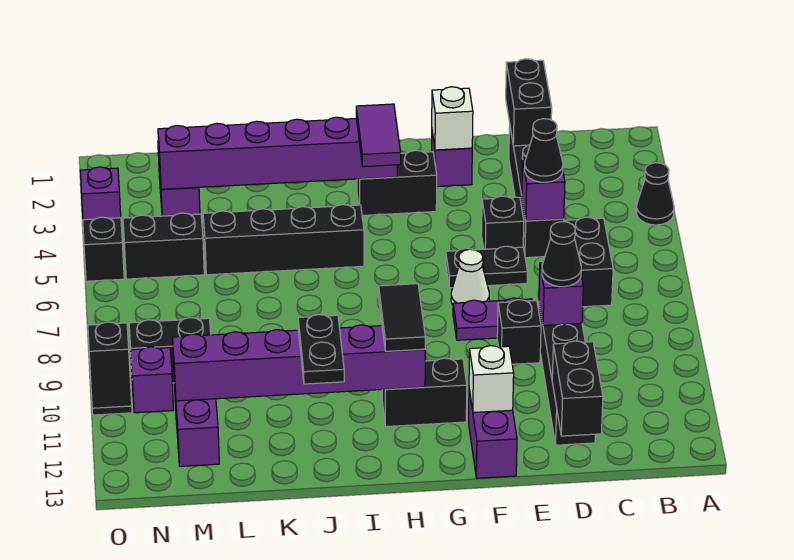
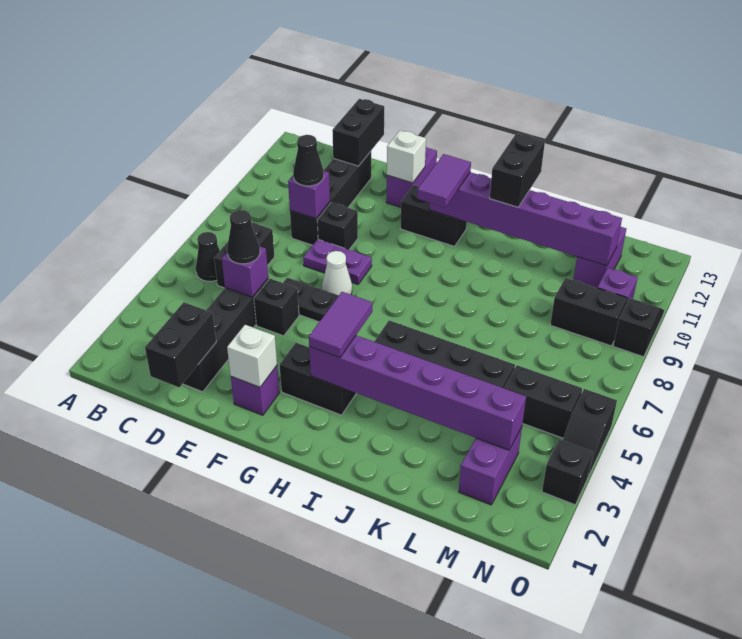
black cone A4 level 1 -> black cone B6 level 1
black tile H10:H11 level 3 -> purple tile H10:H11 level 3
black plate J11:J12 level 3 -> black brick J11:J12 level 3
purple brick O3 level 1 -> black brick O3 level 1

